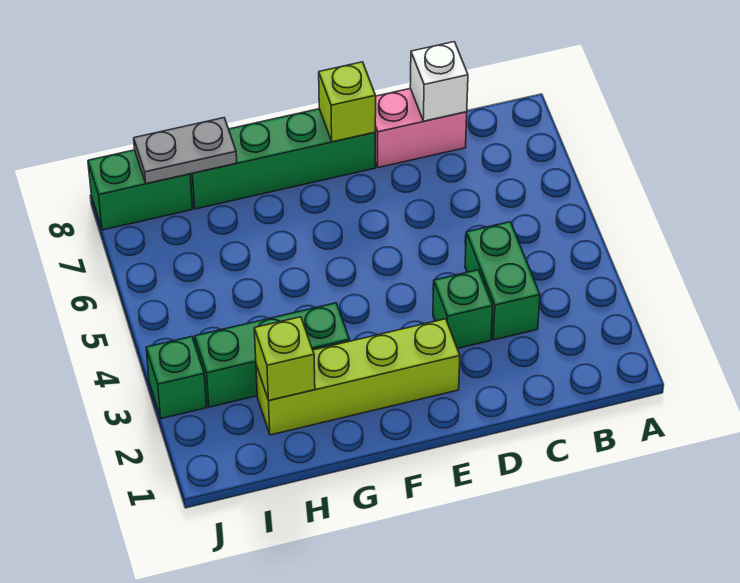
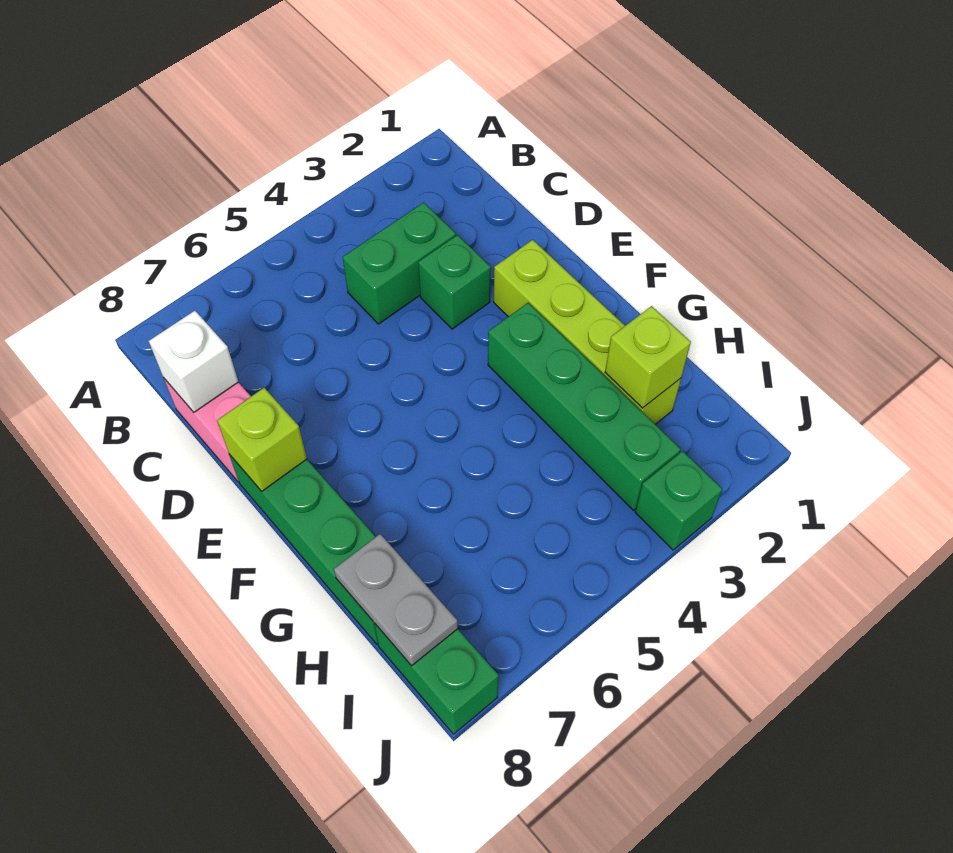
green brick G3:I3 level 1 -> green brick F3:I3 level 1

